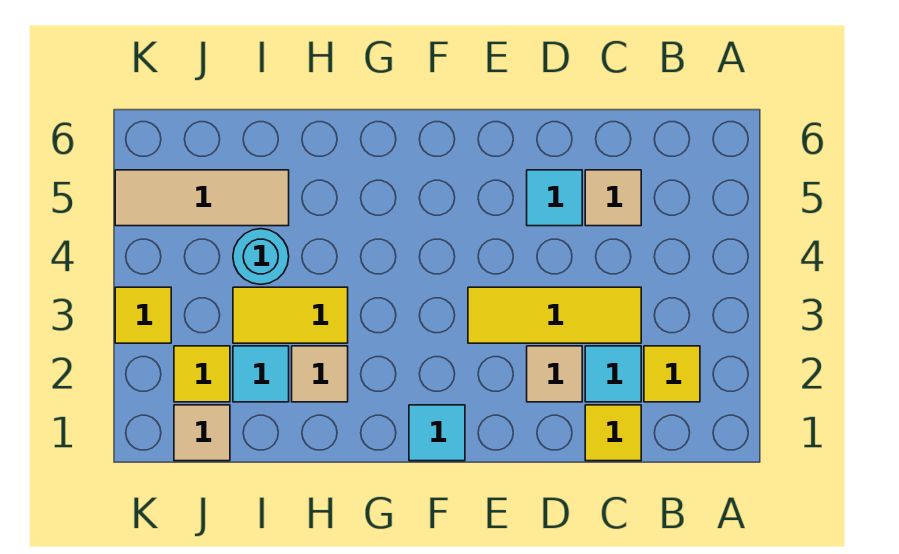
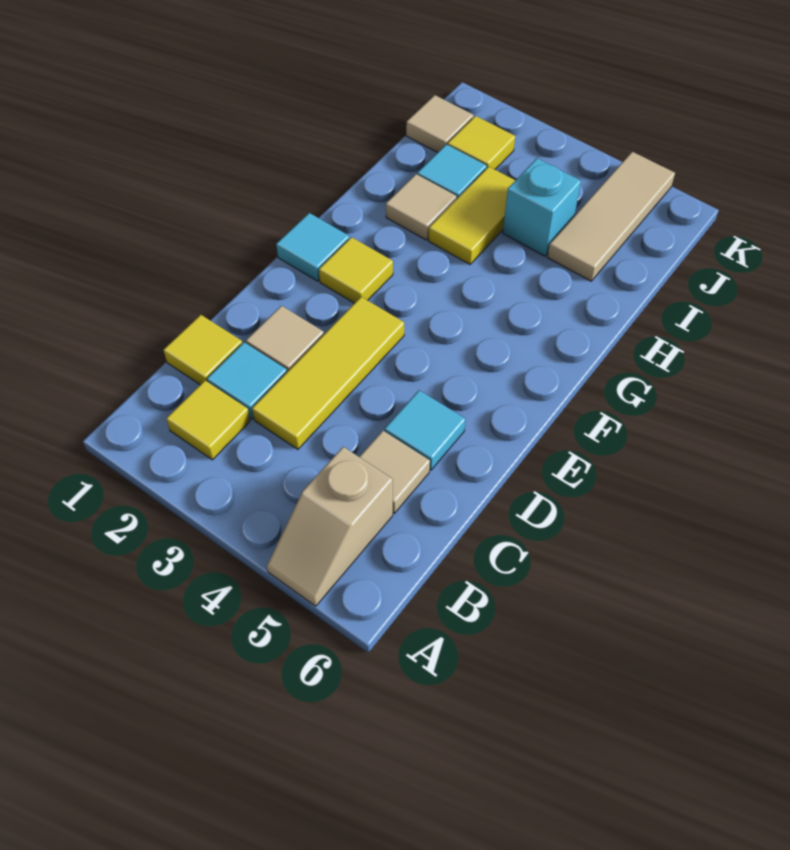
none -> tan slope A5:B5 level 1 top B
cyan round brick I4 level 1 -> cyan brick I4 level 1
yellow tile K3 level 1 -> yellow tile F2 level 1

